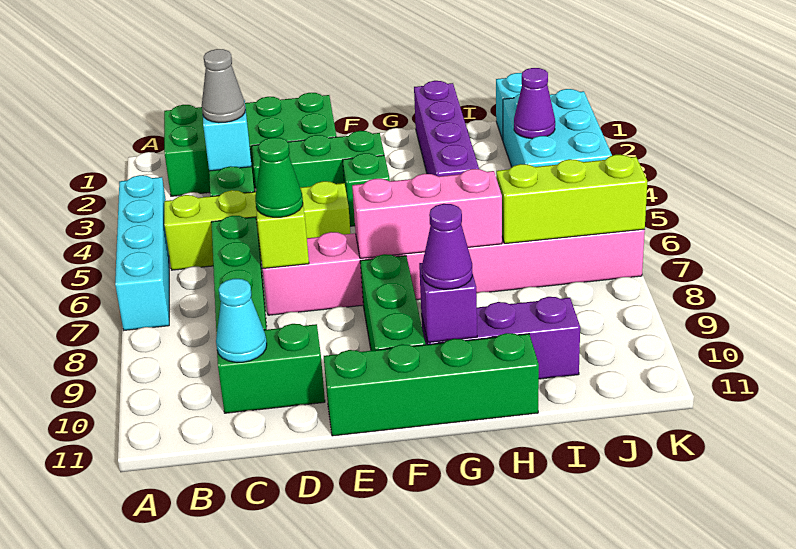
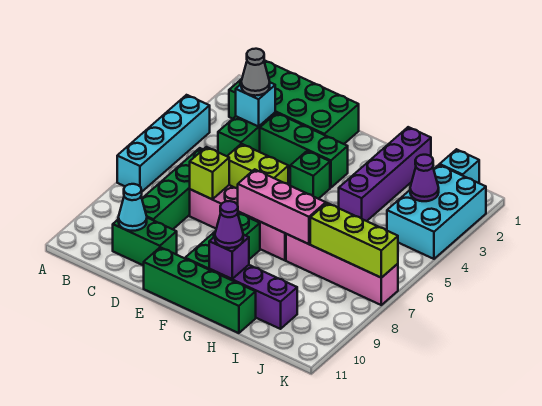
lime brick B5:E5 level 1 -> lime brick D5:E5 level 1
green cone D7 level 3 -> none

